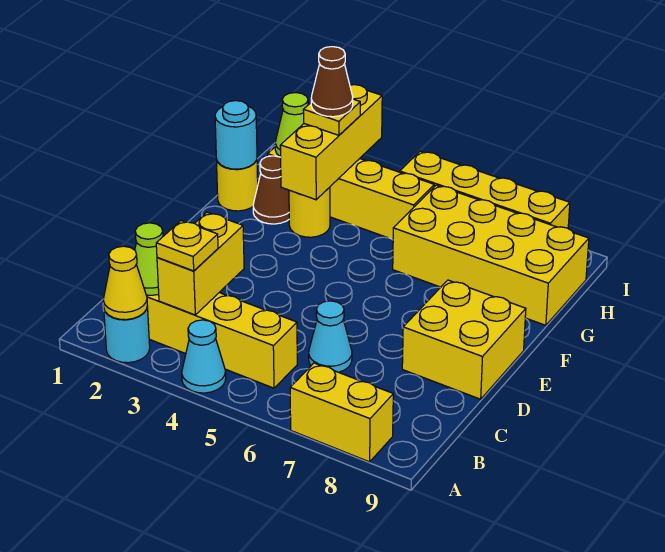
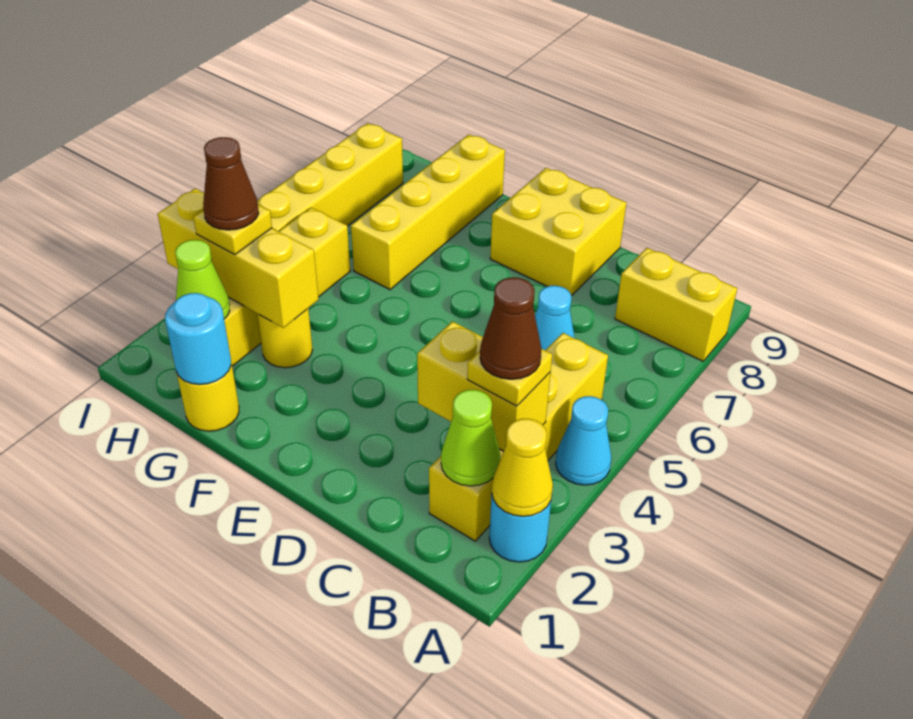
yellow brick A7:A8 level 1 -> yellow brick A8:B8 level 1
brown cone G2 level 1 -> brown cone B3 level 4
yellow brick G6:H9 level 1 -> yellow brick G6:G9 level 1

